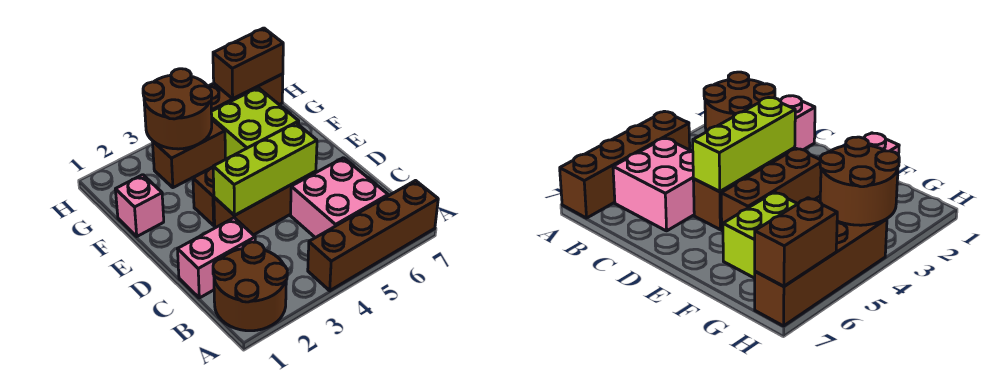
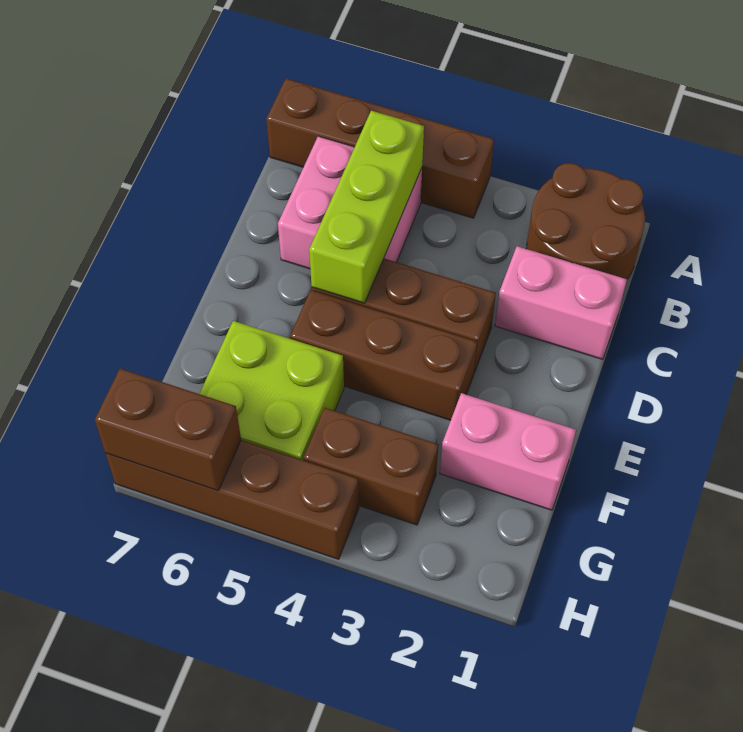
lime brick D3:D5 level 2 -> lime brick B5:D5 level 2
pink brick F1 level 1 -> pink brick F1:F2 level 1
brown round brick G3:H4 level 2 -> none

